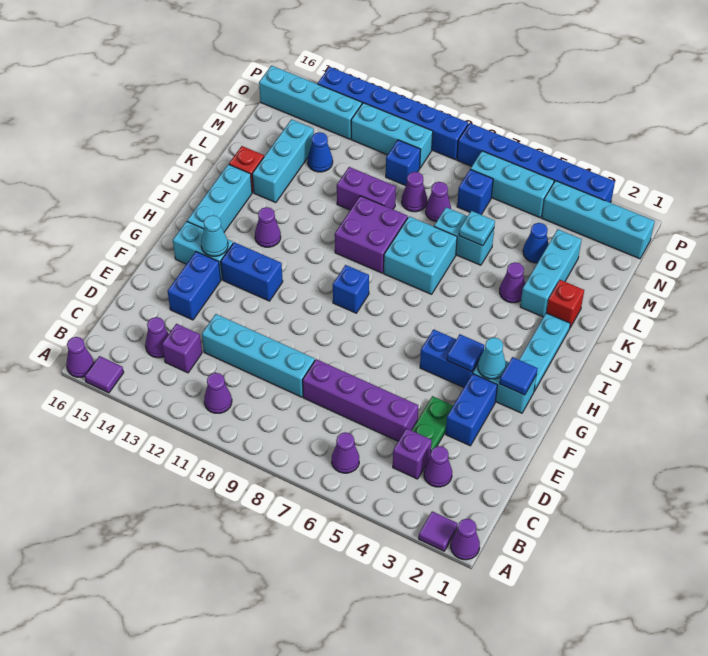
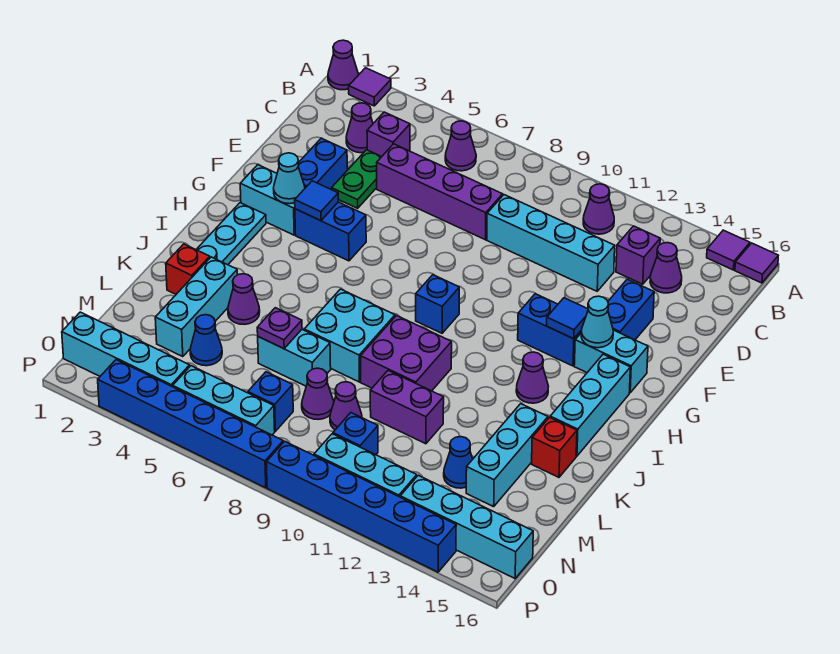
purple cone A16 level 1 -> purple tile A16 level 1
blue tile G2 level 2 -> blue tile G13 level 2
cyan plate L6 level 2 -> purple plate L6 level 2

